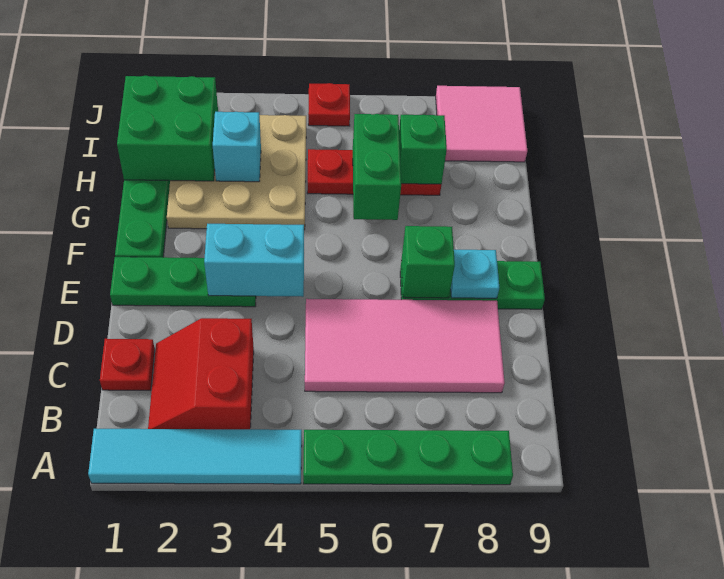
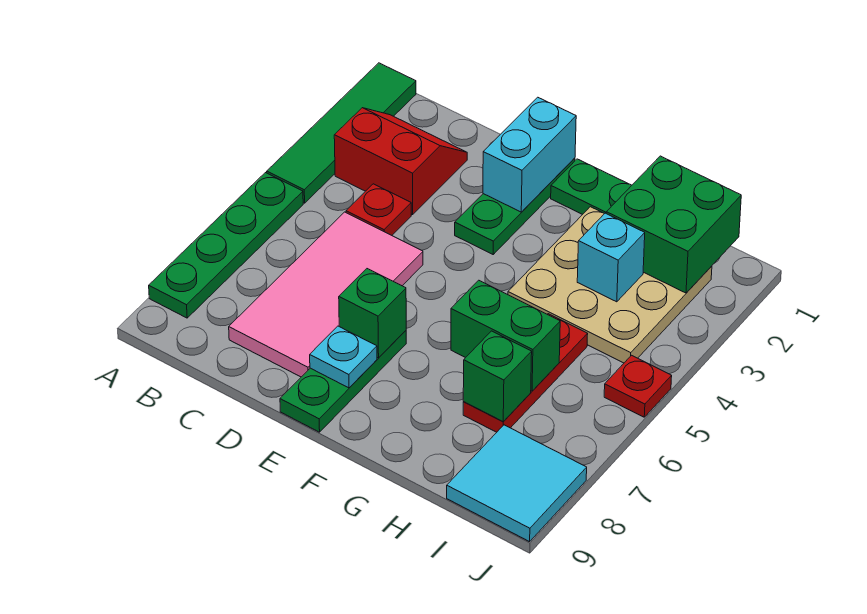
cyan tile A1:A4 level 1 -> green tile A1:A4 level 1
red plate C1 level 1 -> red plate C4 level 1
cyan brick E3:E4 level 2 -> cyan brick E1:E2 level 2
pink tile I8:J9 level 1 -> cyan tile I8:J9 level 1

